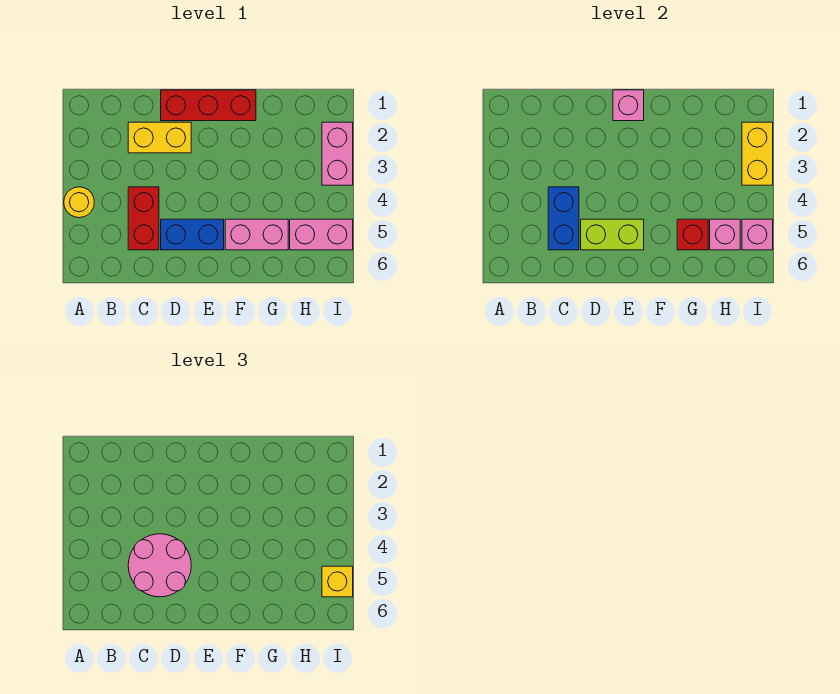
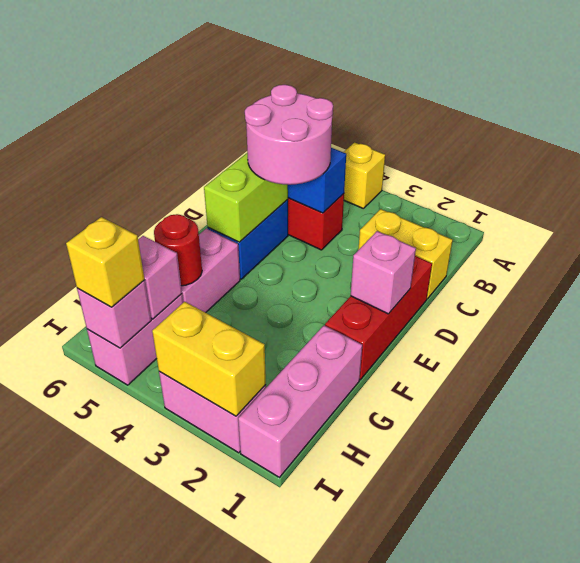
yellow round brick A4 level 1 -> yellow brick A4 level 1
yellow brick C2:D2 level 1 -> yellow brick C1:C2 level 1
none -> pink brick G1:I1 level 1
red brick G5 level 2 -> red round brick G5 level 2

